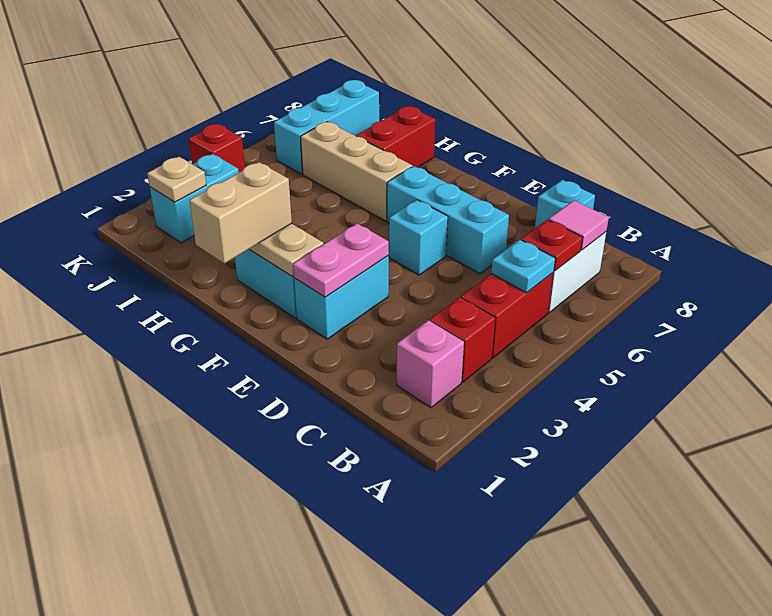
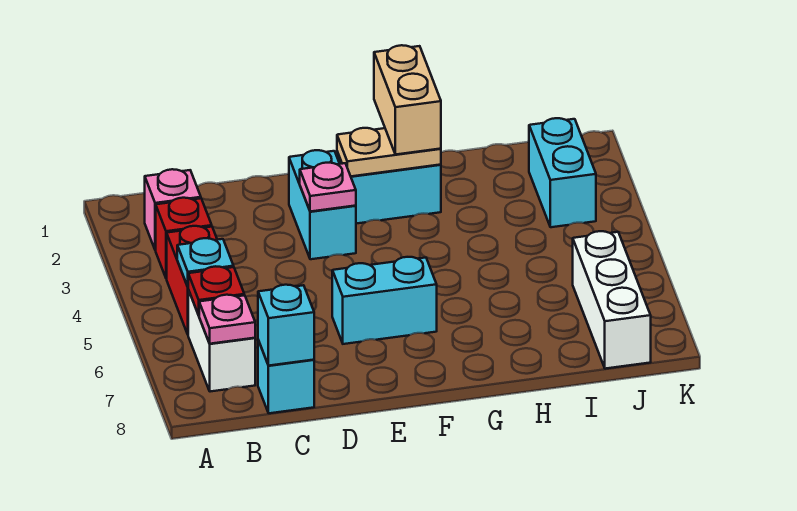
pink tile B7 level 2 -> pink plate B7 level 2
cyan brick D6:F6 level 1 -> cyan brick E6:F6 level 1
pink plate E2:E3 level 2 -> pink plate E3 level 2
cyan brick E5 level 1 -> cyan brick C8 level 2
tan brick G6:I6 level 1 -> none
red brick H7:H8 level 1 -> none
tan plate J2 level 2 -> none
cyan brick J6:J8 level 1 -> white brick J6:J8 level 1
red brick K4 level 1 -> none

